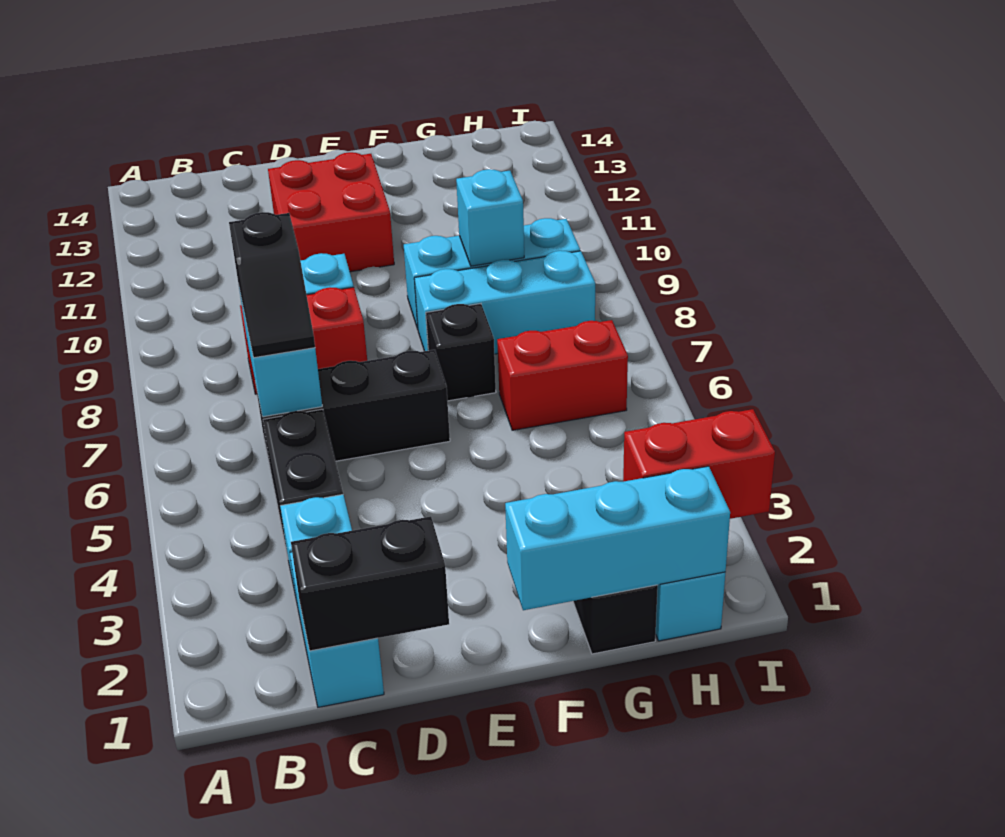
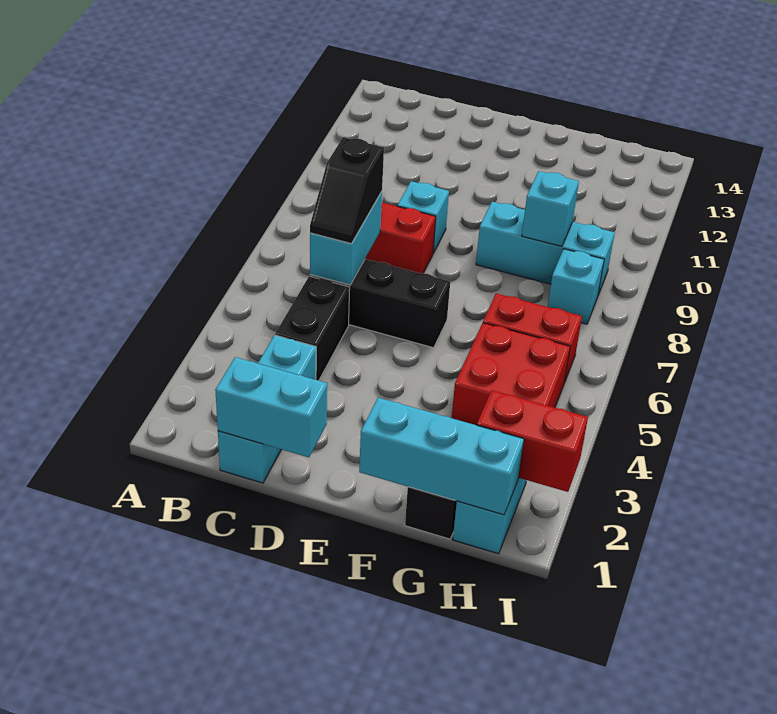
black brick C1:D1 level 2 -> cyan brick C1:D1 level 2
red brick D11:E12 level 1 -> red brick G4:H5 level 1
black brick F7 level 1 -> none
cyan brick F8:H8 level 1 -> cyan brick H8 level 1

